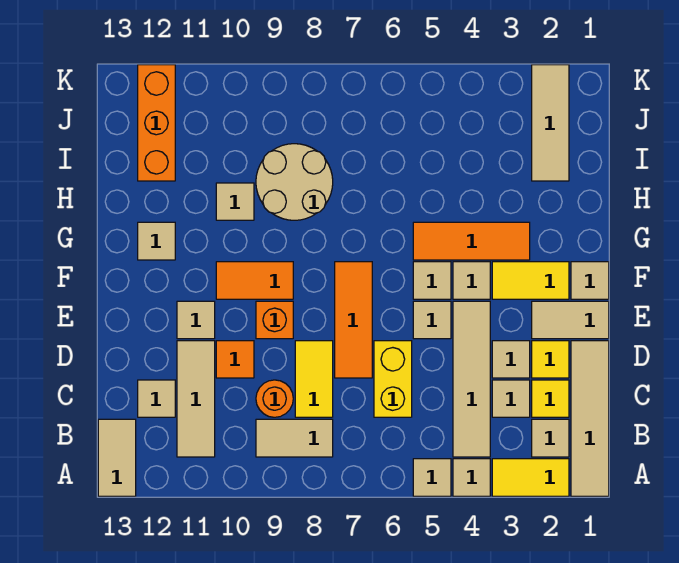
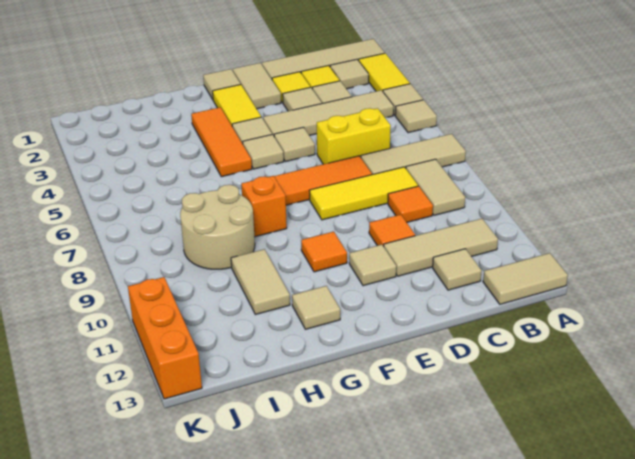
yellow tile C8:D8 level 1 -> yellow tile C8:E8 level 1
orange round brick C9 level 1 -> orange tile C9 level 1
orange brick E9 level 1 -> orange brick G8 level 1
orange tile F9:F10 level 1 -> orange tile F10 level 1
tan tile H10 level 1 -> tan tile H10:H11 level 1
tan tile I2:K2 level 1 -> tan tile A7:C7 level 1
orange brick I12:K12 level 1 -> orange brick K11:K13 level 1

